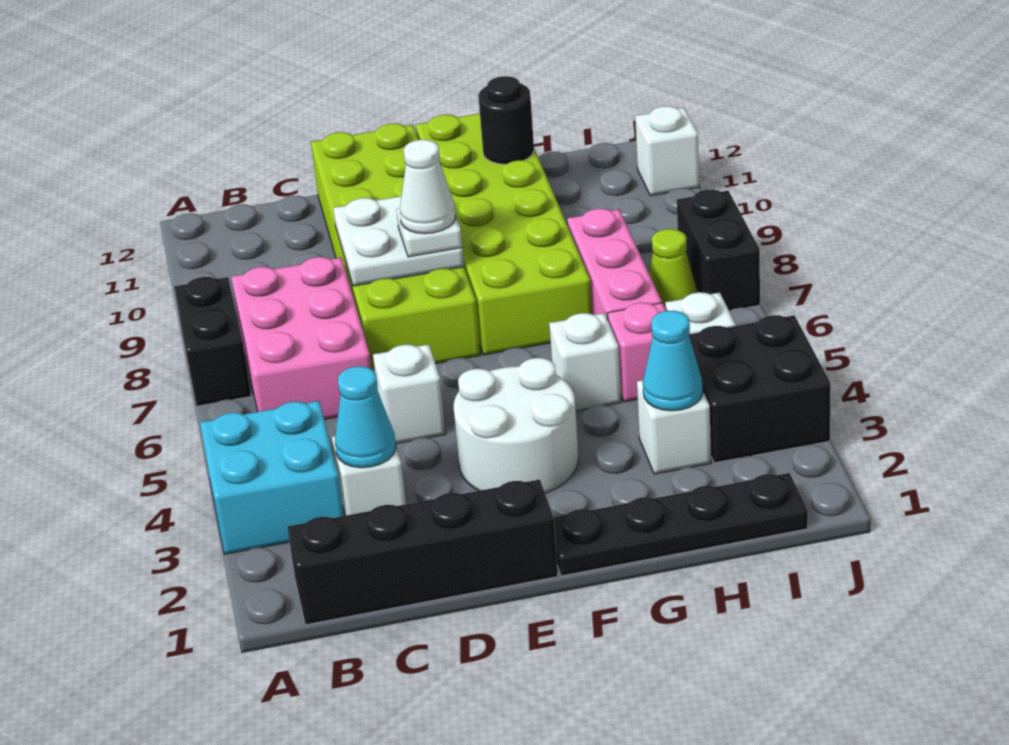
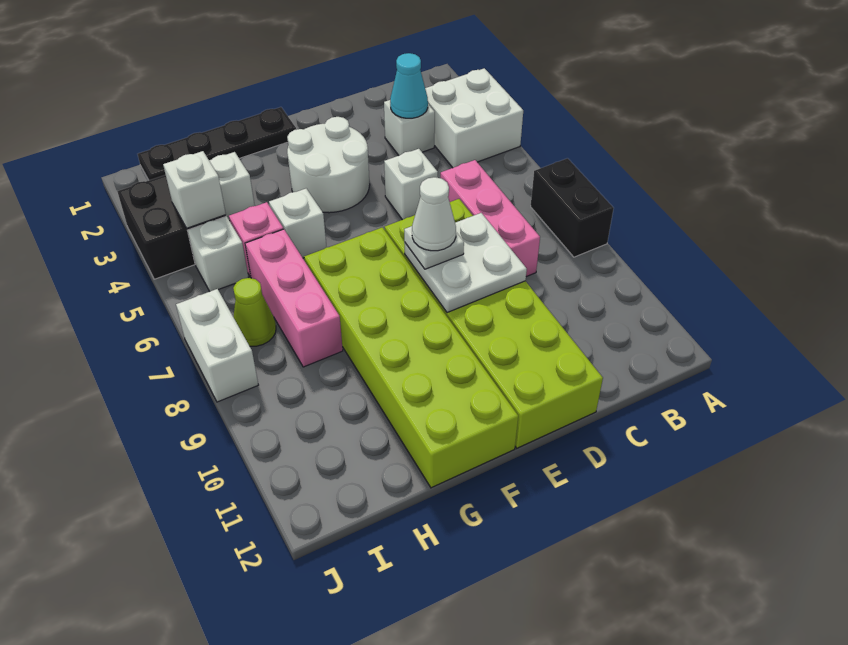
cyan brick A3:B4 level 1 -> white brick A3:B4 level 1
black brick B1:E1 level 1 -> none
pink brick B6:C8 level 1 -> pink brick C6:C8 level 1
black round brick G11 level 2 -> none
cyan cone H3 level 2 -> none
black brick J7:J8 level 1 -> white brick J7:J8 level 1
white brick J11 level 1 -> white brick I4 level 2

